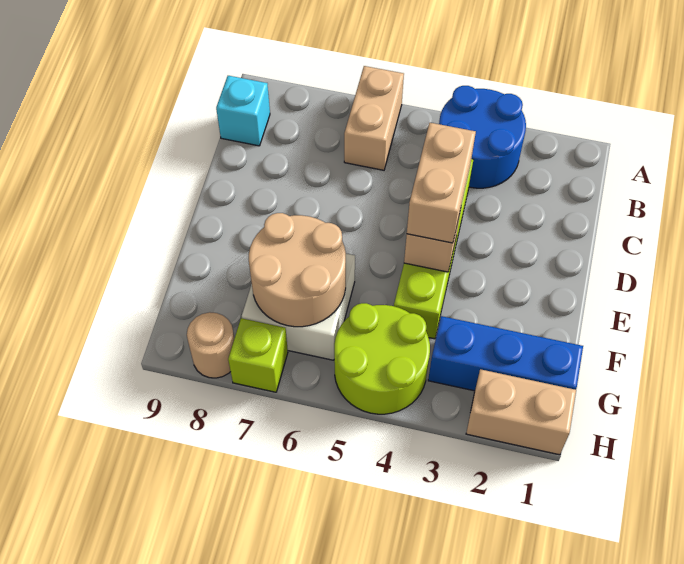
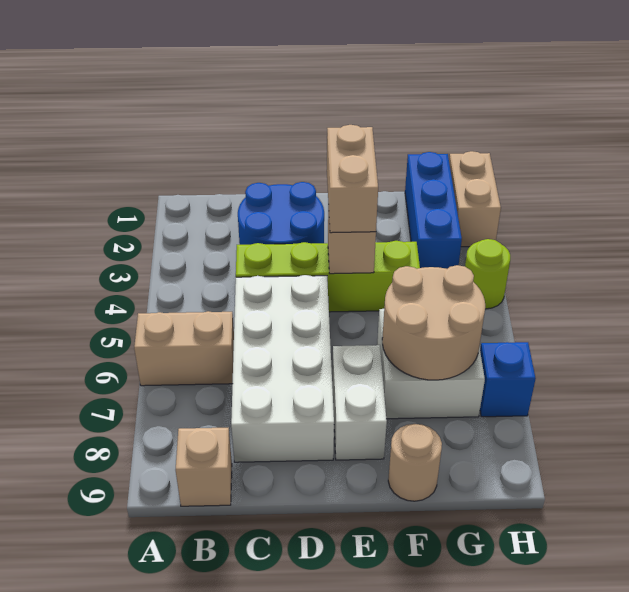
blue round brick A3:B4 level 1 -> blue round brick C2:D3 level 1
cyan brick B9 level 1 -> tan brick B9 level 1
none -> white brick C5:D8 level 1
tan brick D4:E4 level 3 -> tan brick E3:E4 level 3
none -> white brick E7:E8 level 1
lime round brick G4:H5 level 1 -> lime round brick H4 level 1
lime brick H7 level 1 -> blue brick H7 level 1
tan round brick H8 level 1 -> tan round brick F9 level 1

